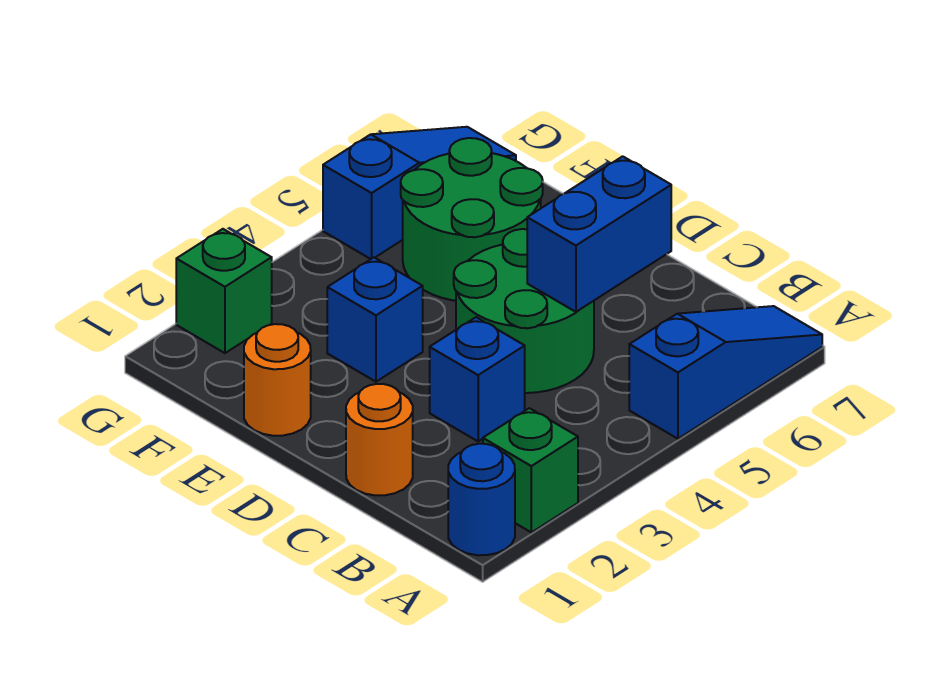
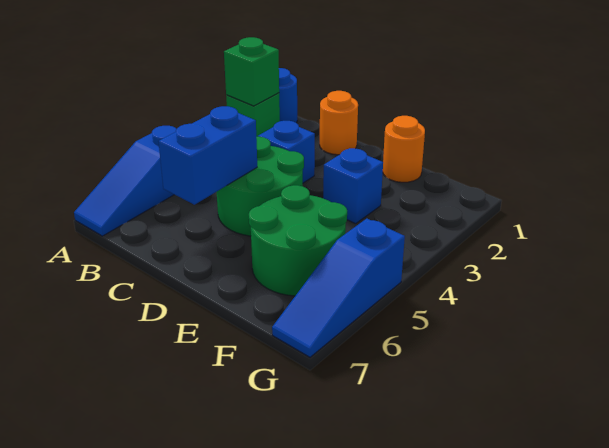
green brick G2 level 1 -> green brick A2 level 2

